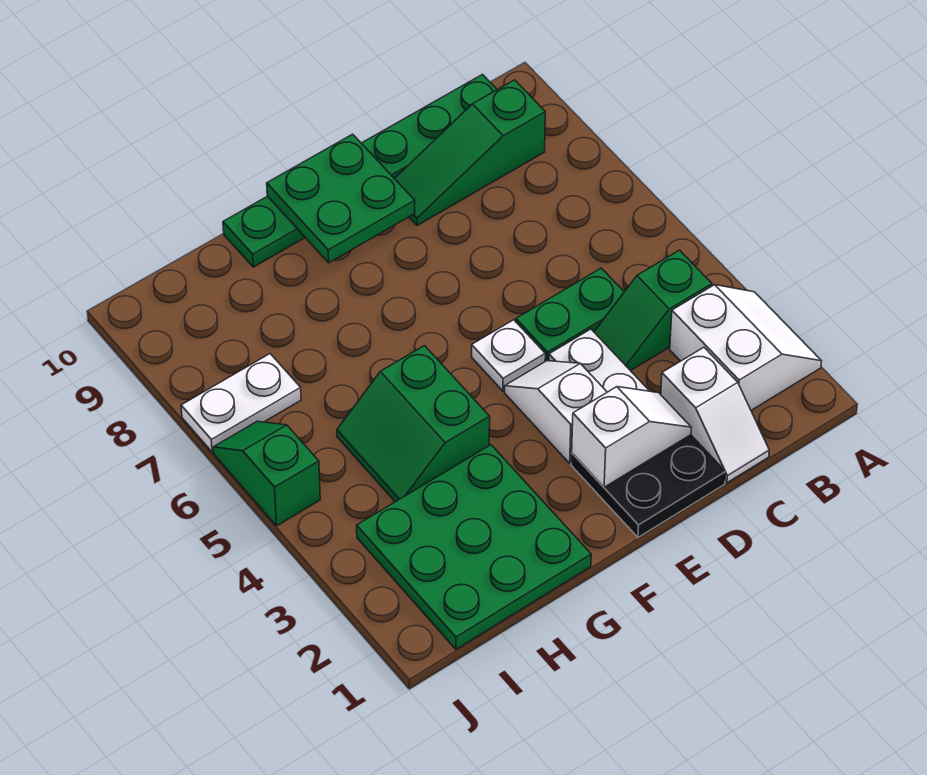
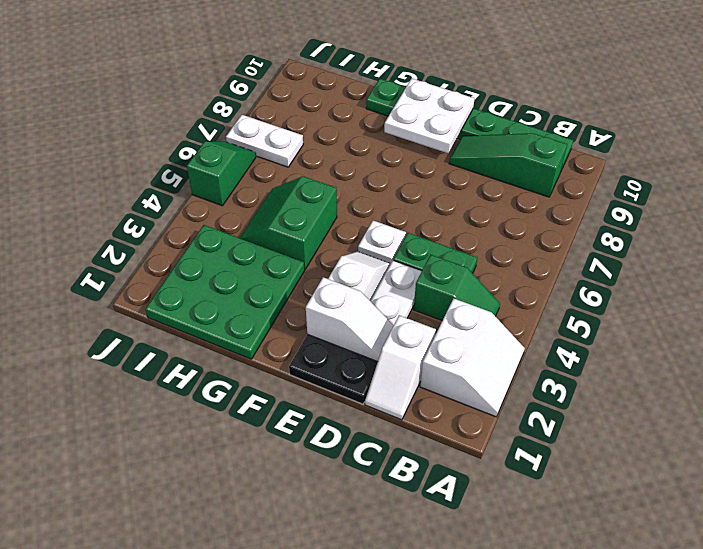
green slope B4:C4 level 1 top B -> green slope B4:C4 level 1 top C
green plate E9:F10 level 2 -> white plate E9:F10 level 2

